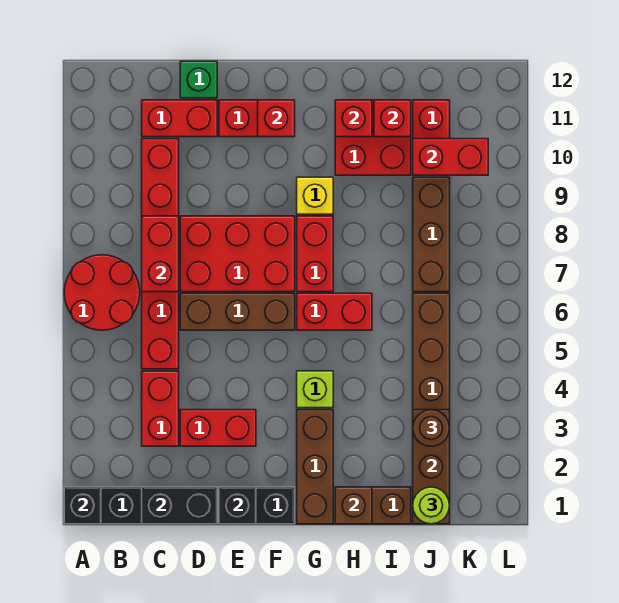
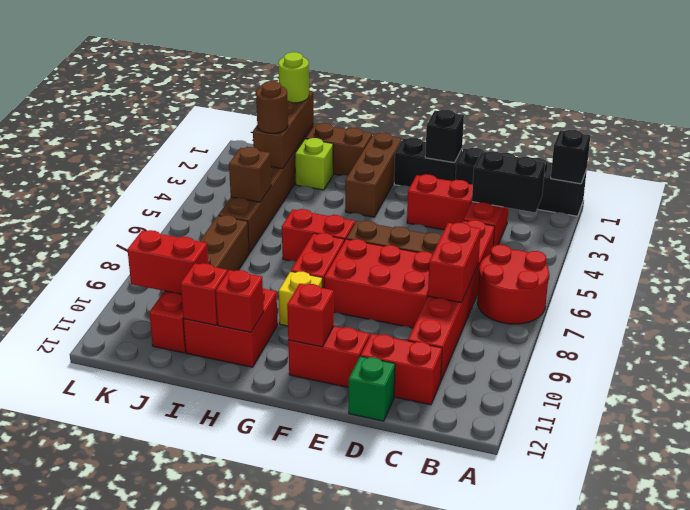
black brick C1:D1 level 2 -> black brick B3:C3 level 2
lime brick G4 level 1 -> lime brick I2 level 1
brown brick H1 level 2 -> brown brick J5 level 2

